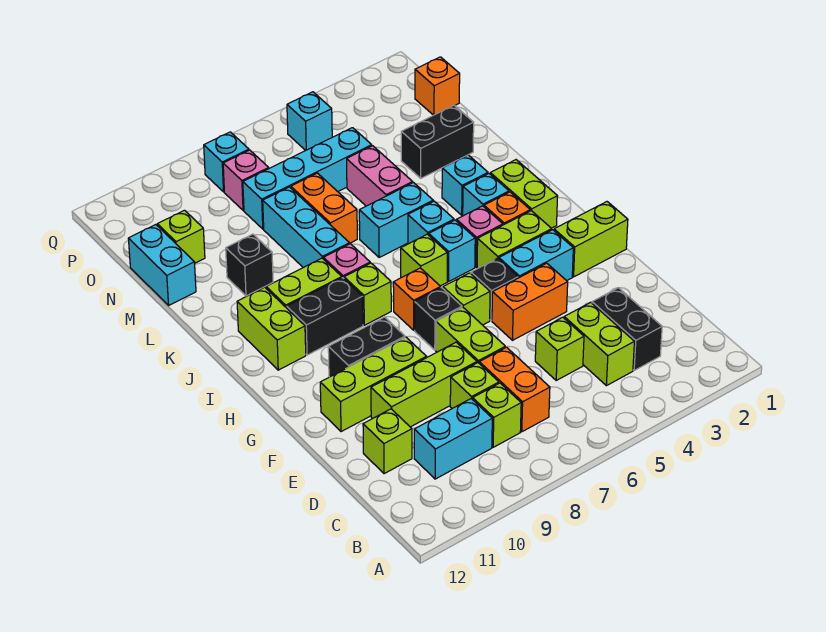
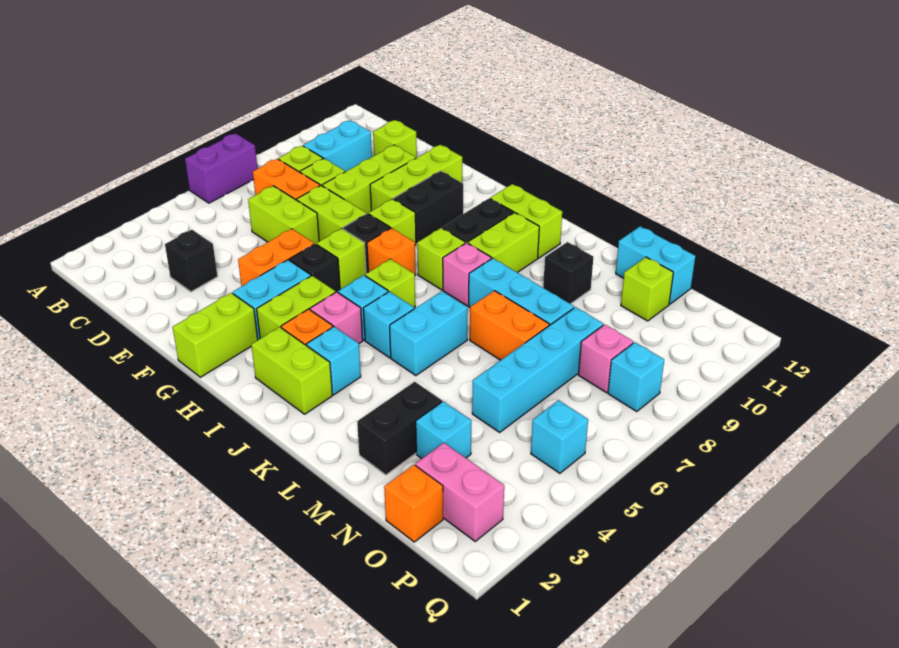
none -> purple brick A6:A7 level 1
black brick C3:D3 level 1 -> black brick D3 level 1
lime brick C4:D4 level 1 -> lime brick D6:E6 level 1
lime brick D5 level 1 -> lime brick G8 level 1
cyan brick K3 level 1 -> cyan brick N3 level 1
pink brick L5:M5 level 1 -> pink brick O2:P2 level 1

